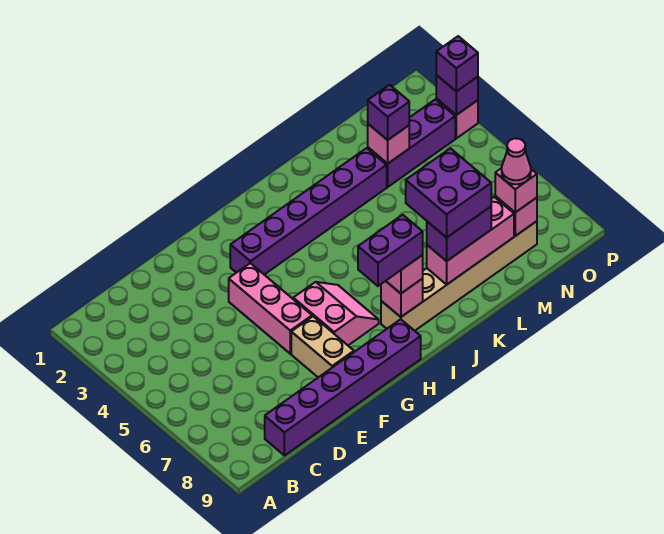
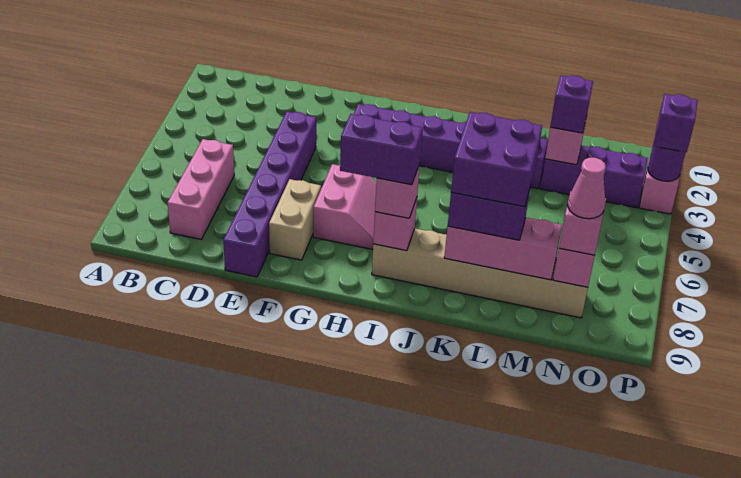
purple brick C9:H9 level 1 -> purple brick E4:E9 level 1
pink brick F4:F6 level 1 -> pink brick C6:C8 level 1
purple brick P3 level 2 -> purple round brick P3 level 2

